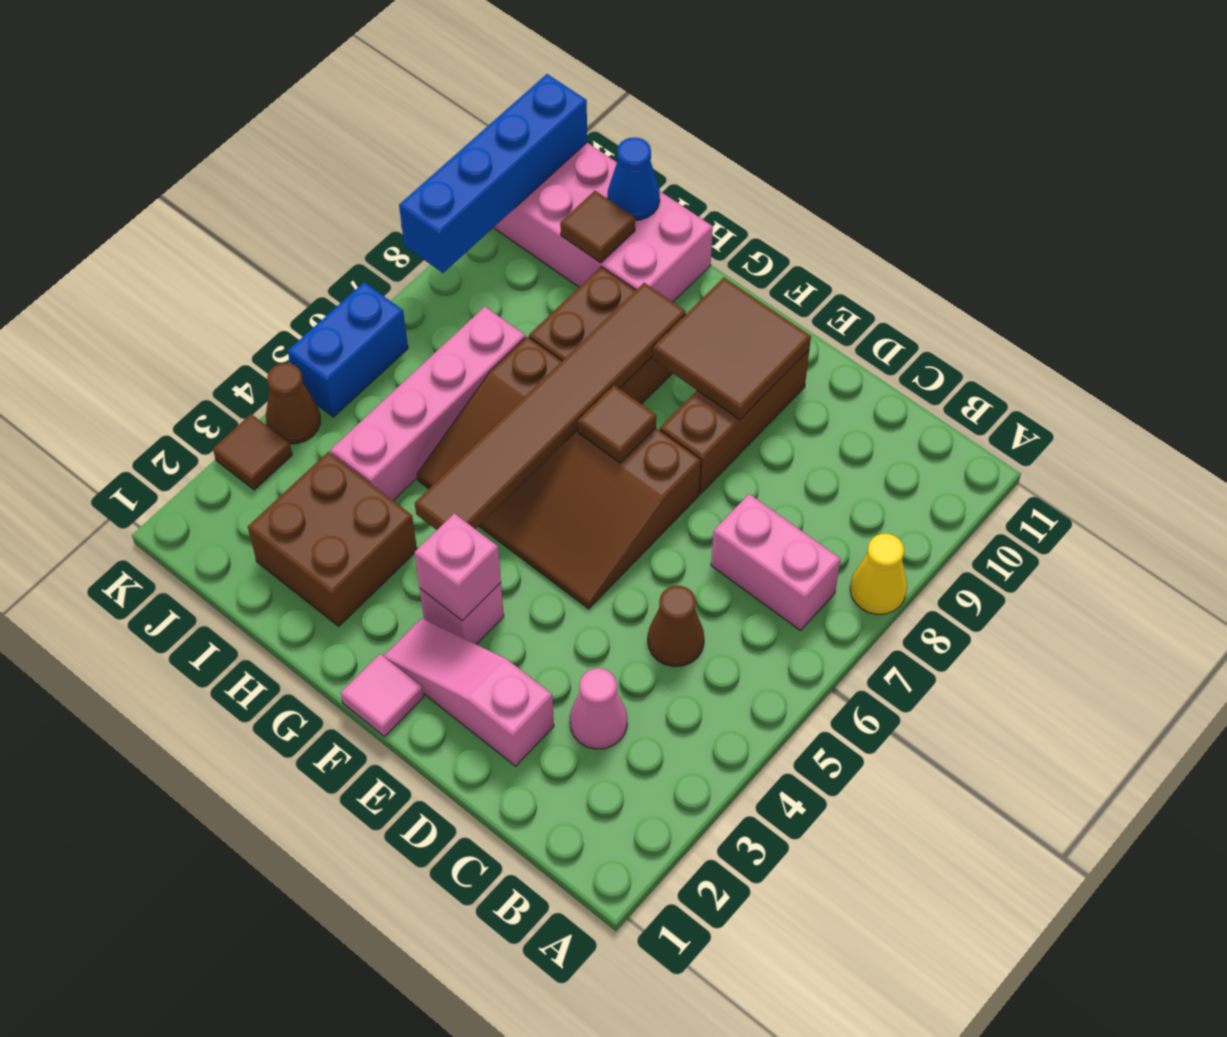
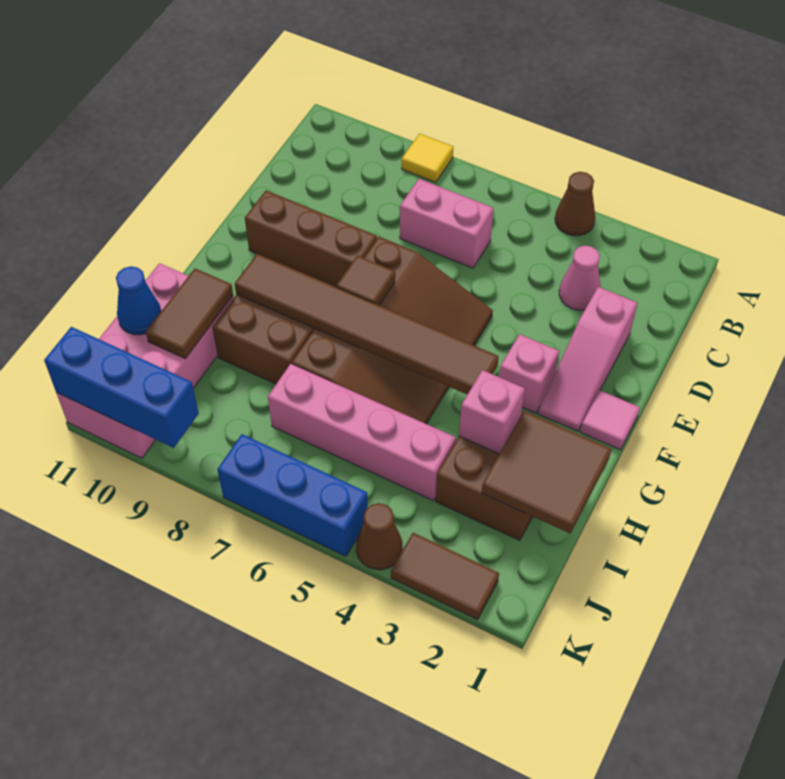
yellow cone A8 level 1 -> yellow tile A8 level 1
pink brick B7:C7 level 1 -> pink brick C6:C7 level 1
brown cone C5 level 1 -> brown cone A4 level 1
brown tile E9:F10 level 2 -> brown tile H1:I2 level 2
pink brick F3 level 2 -> pink brick H3 level 2
brown tile I10 level 2 -> brown tile H10:I10 level 2
brown tile K3 level 1 -> brown tile K2:K3 level 1
blue brick K5:K6 level 1 -> blue brick K5:K7 level 1
blue brick K8:K11 level 2 -> blue brick K9:K11 level 2

